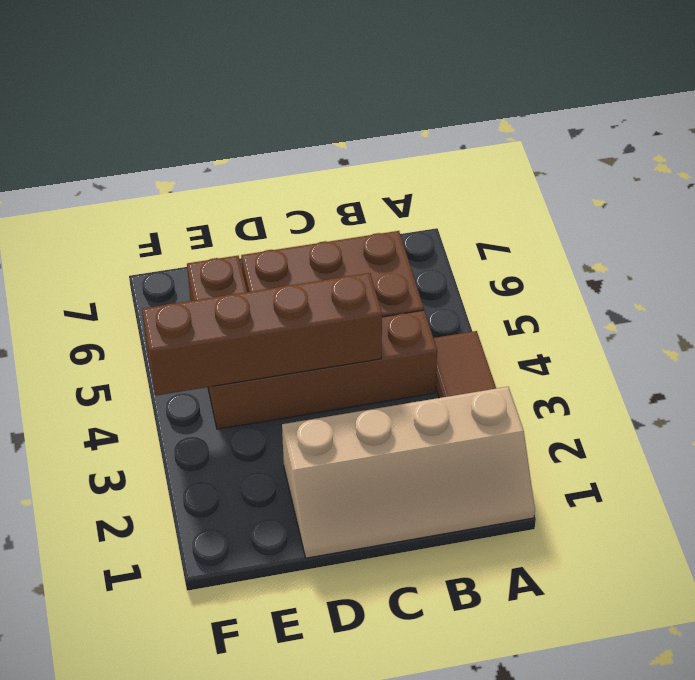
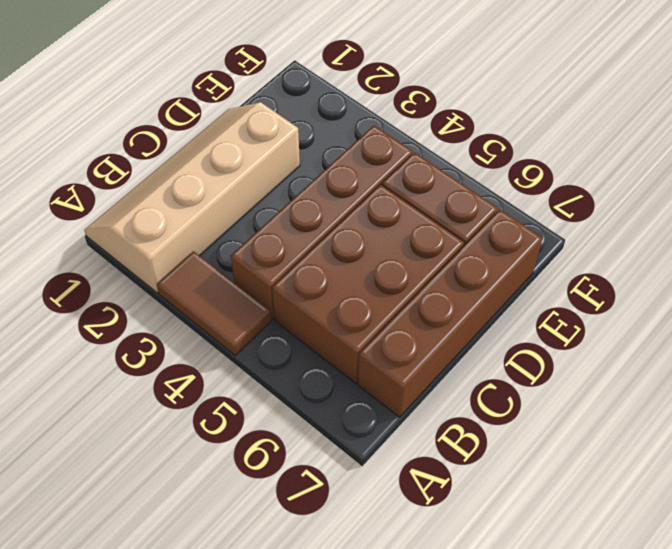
brown brick C4:F4 level 2 -> brown brick B7:E7 level 1

